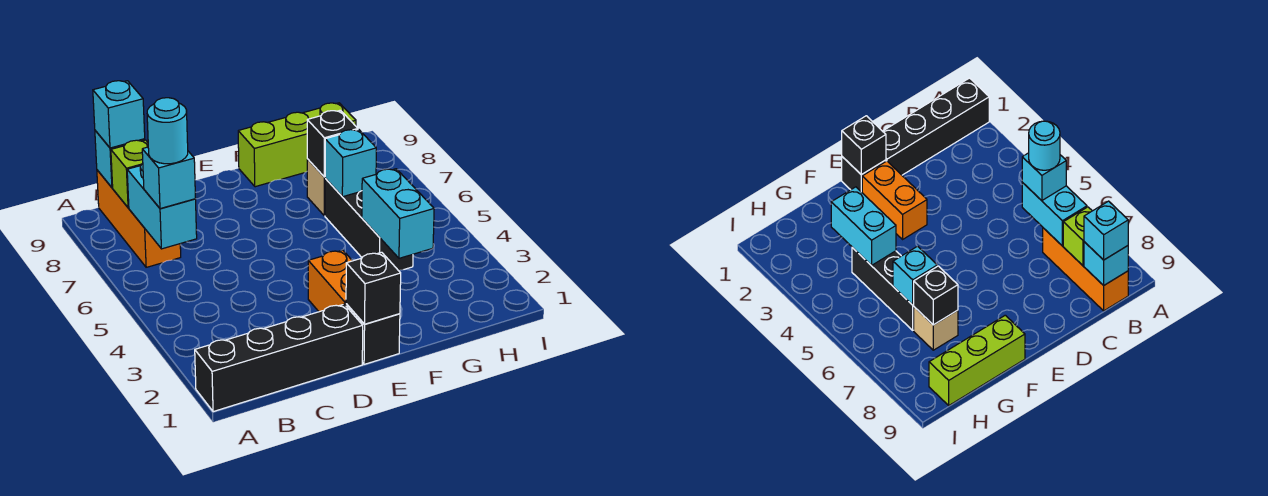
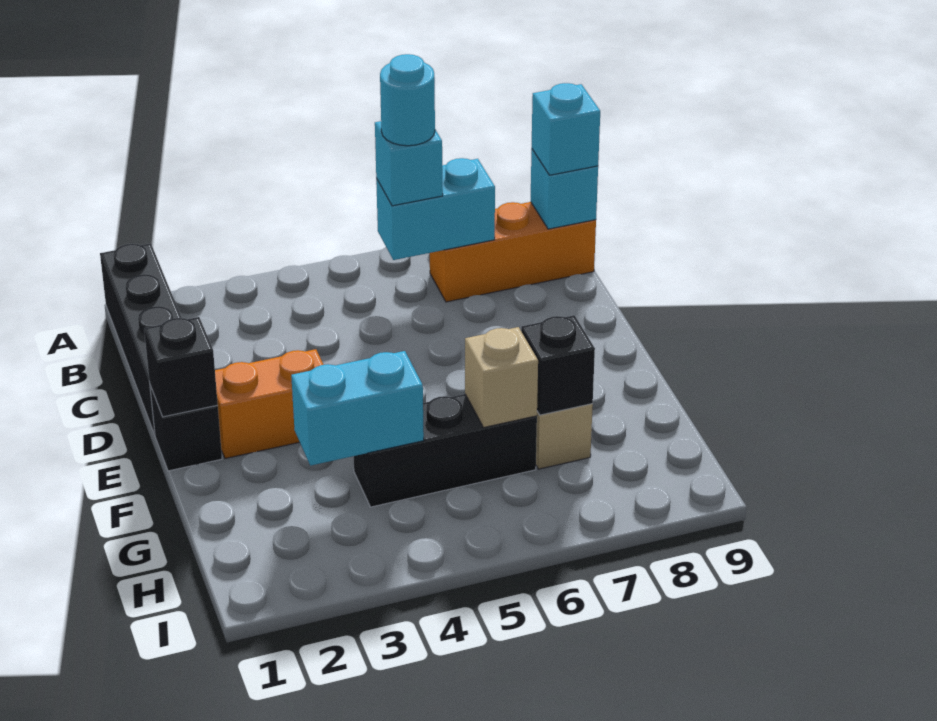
lime brick B8 level 2 -> none
lime brick F9:H9 level 1 -> none
cyan brick G6 level 2 -> tan brick G6 level 2

